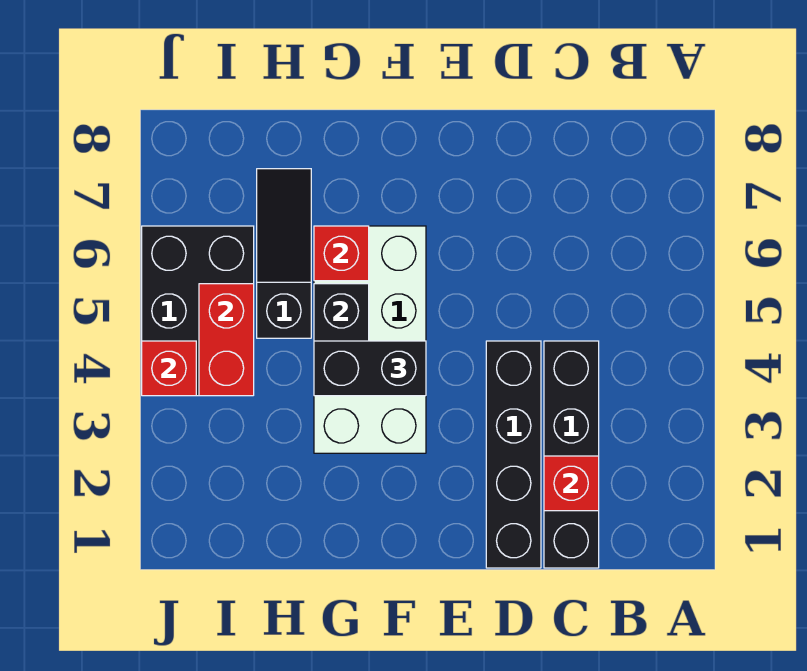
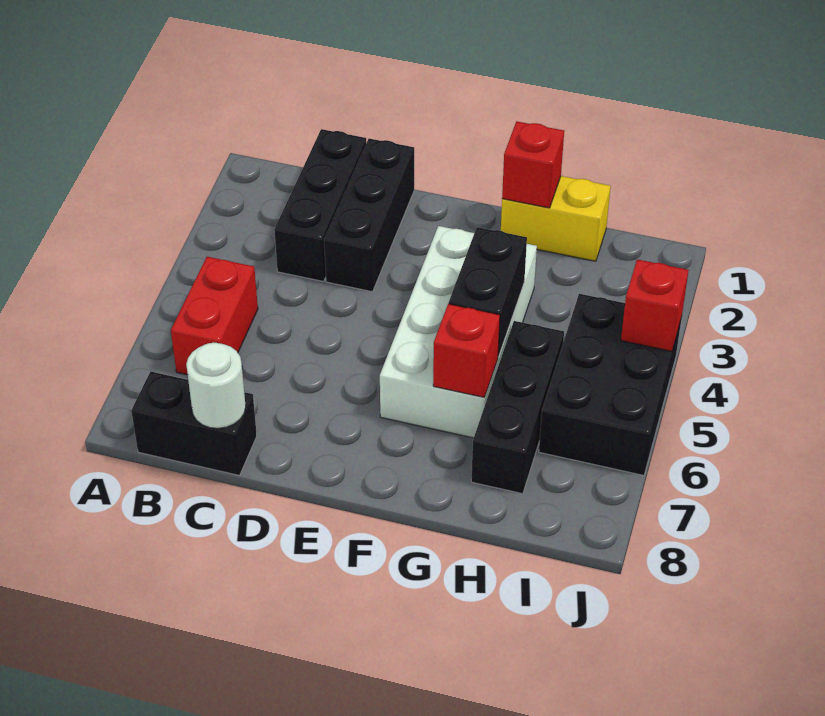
black brick C1:C4 level 1 -> black brick C1:C3 level 1
red brick C2 level 2 -> red brick G1 level 2
none -> white round brick C8 level 2
black brick D1:D4 level 1 -> black brick D1:D3 level 1
black brick F4:G4 level 3 -> black brick B8:C8 level 1
none -> yellow brick G1:H1 level 1
black slope H5:H7 level 1 top 5 -> black brick H5:H7 level 1
red brick I4:I5 level 2 -> red brick B5:B6 level 1

